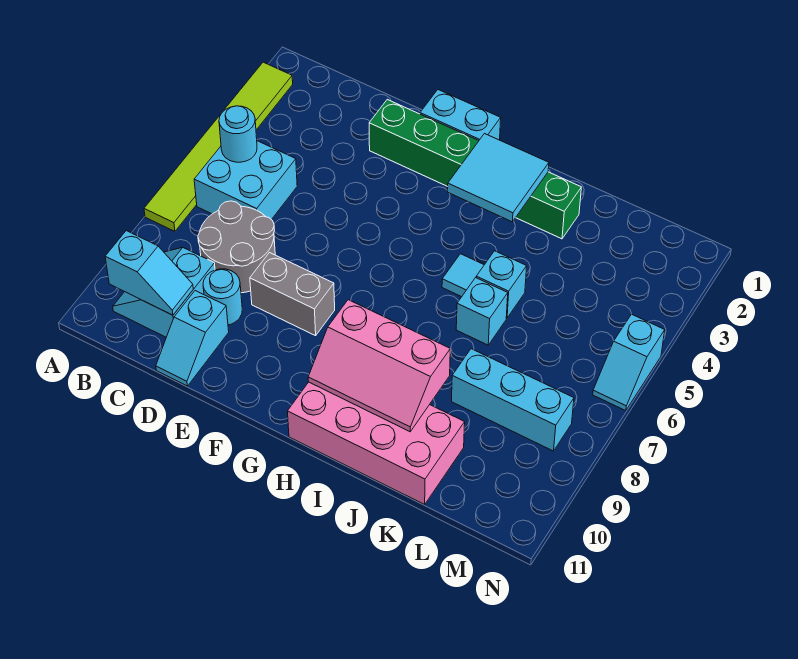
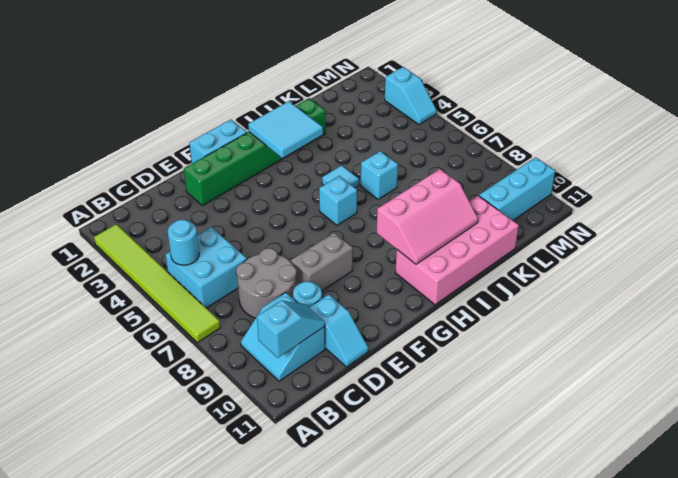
cyan brick J5 level 1 -> cyan brick H6 level 1
cyan brick K8:M8 level 1 -> cyan brick L10:N10 level 1
cyan slope N5:N6 level 1 top 5 -> cyan slope N3:N4 level 1 top 3

